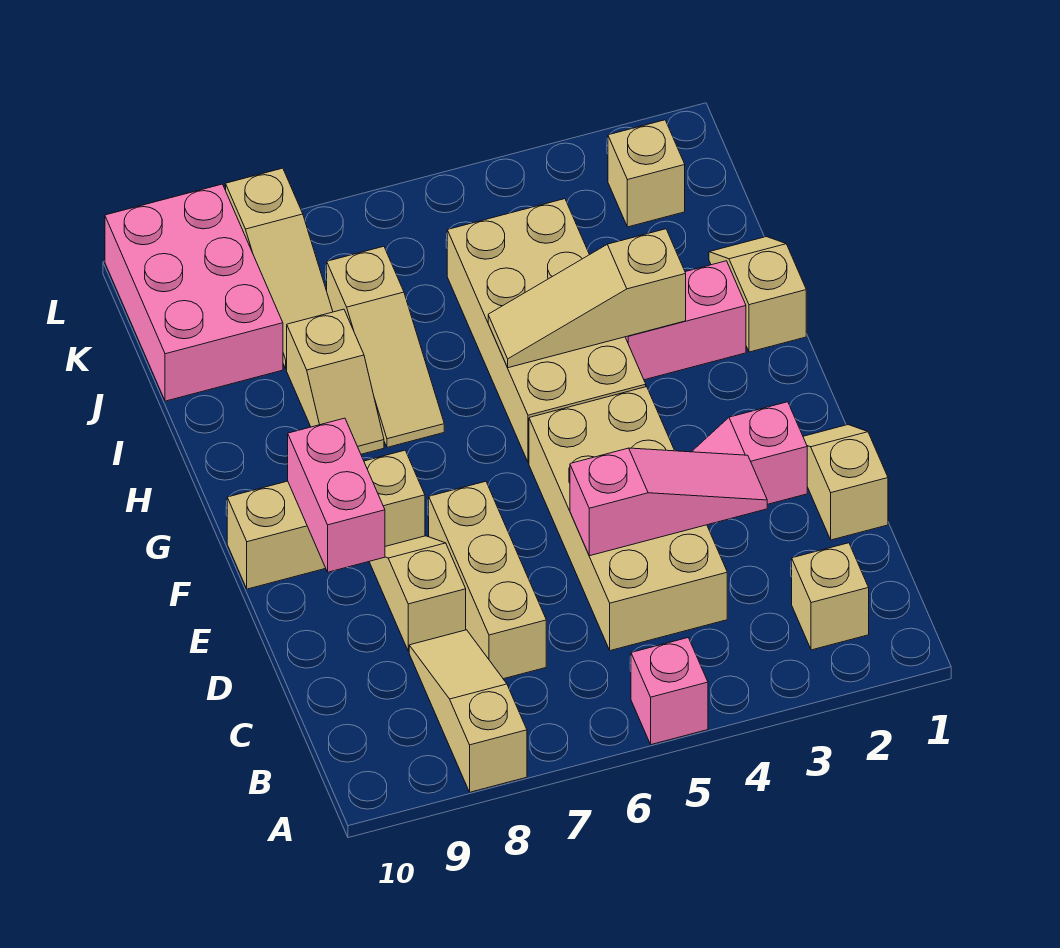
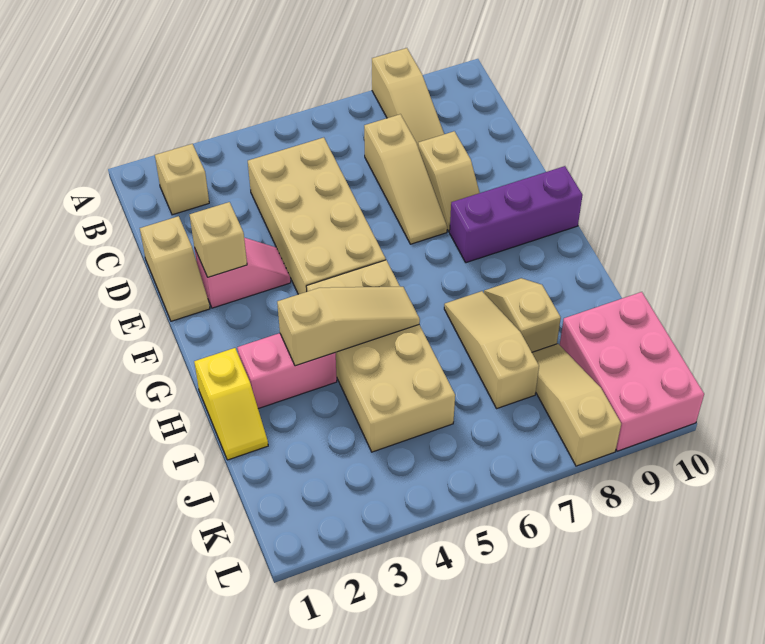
pink brick A5 level 1 -> none
tan brick C7:E7 level 1 -> tan slope C7:E7 level 1 top C
pink slope D3:D5 level 2 top 5 -> none
pink brick E9:F9 level 2 -> none
tan brick F8:F10 level 1 -> purple brick F8:F10 level 1
tan slope H1:I1 level 1 top H -> yellow slope H1:I1 level 1 top H
tan brick K2 level 1 -> tan brick E2 level 2

